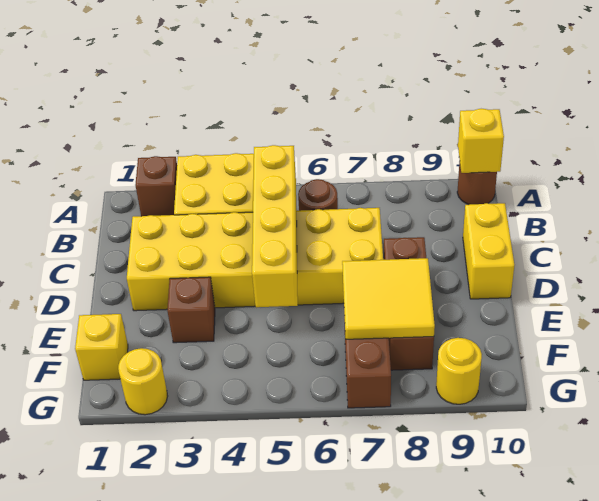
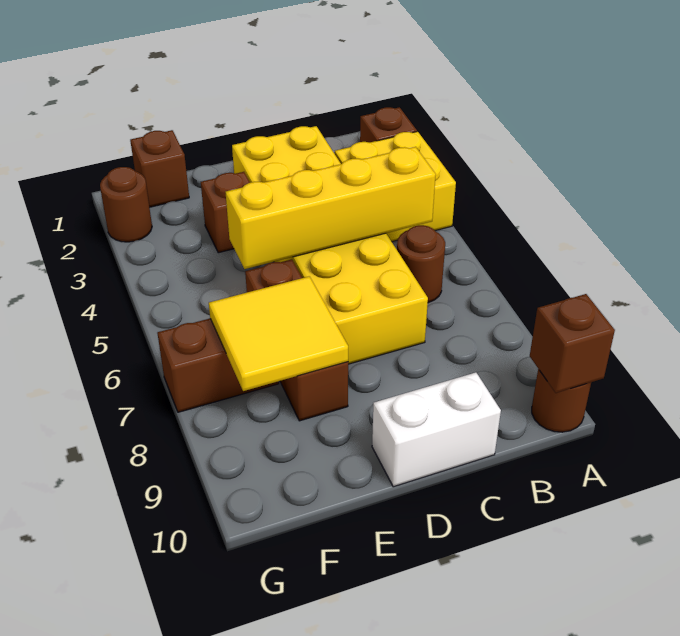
yellow brick A10 level 2 -> brown brick A10 level 2
yellow brick C10:D10 level 1 -> white brick C10:D10 level 1
brown brick D8:F8 level 1 -> brown brick E6:E8 level 1
yellow brick F1 level 1 -> brown brick F1 level 1
yellow round brick G2 level 1 -> brown round brick G2 level 1
yellow round brick G9 level 1 -> none

